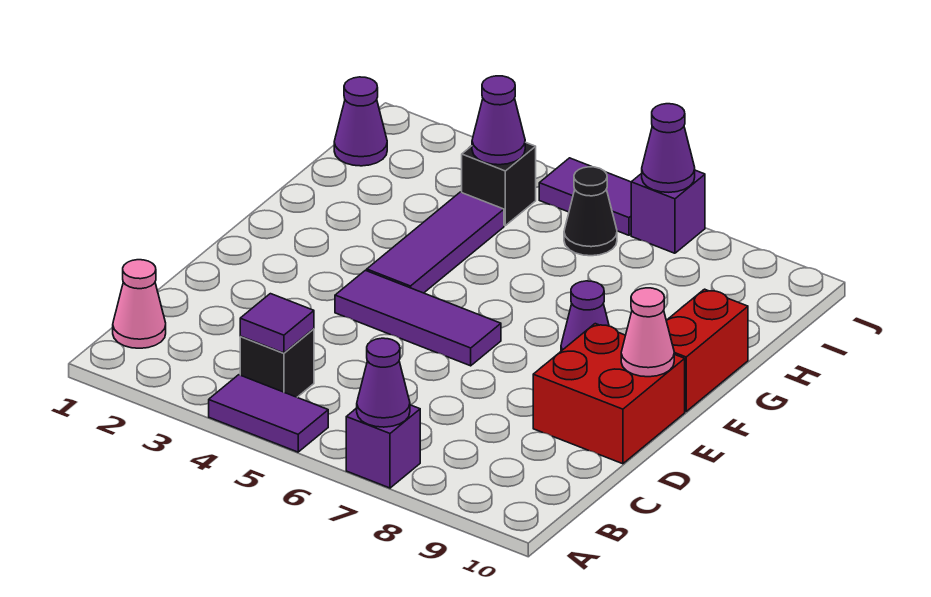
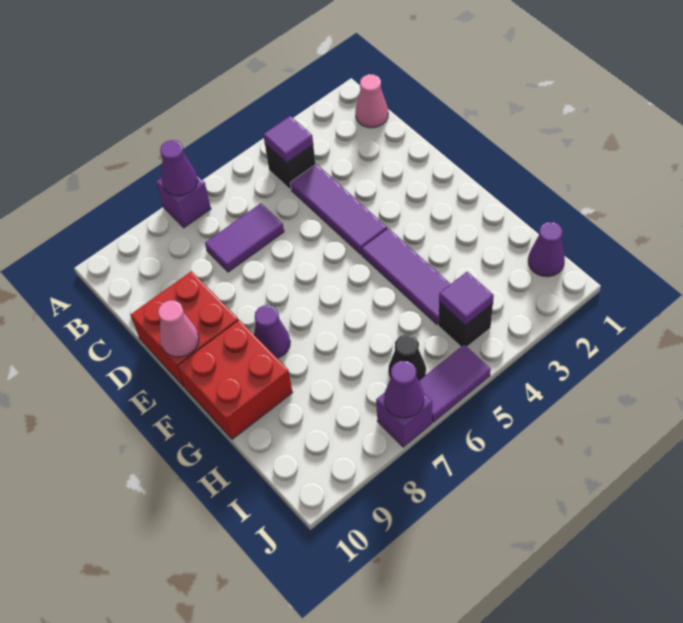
purple tile A4:A5 level 1 -> purple tile C6:C7 level 1
purple tile E4:E6 level 1 -> purple tile C4:E4 level 1
red brick F10:G10 level 1 -> red brick F9:G10 level 1
purple cone I4 level 2 -> purple tile I4 level 2

